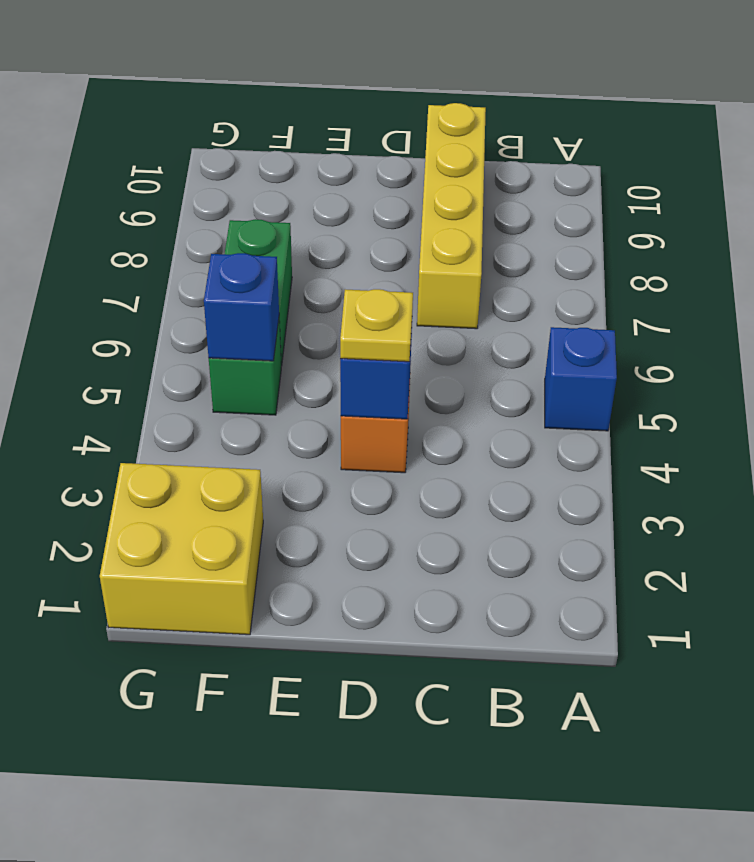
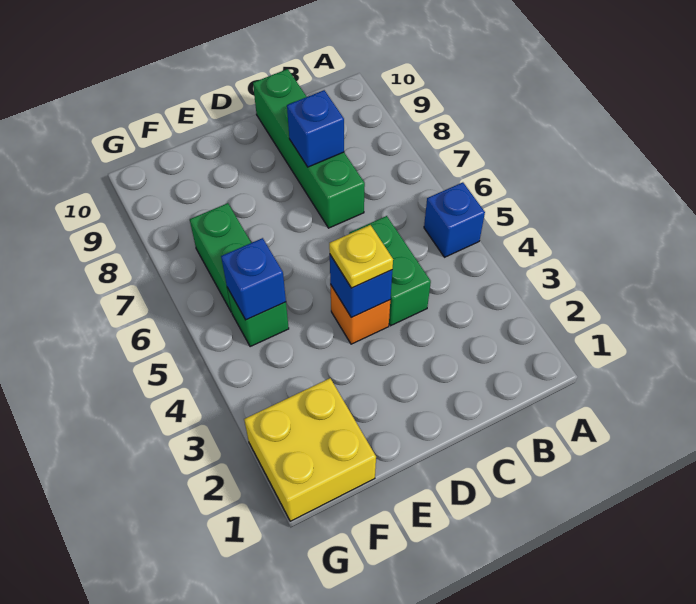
none -> green brick C4:C5 level 1
yellow brick C7:C10 level 1 -> green brick C7:C10 level 1
none -> blue brick C8 level 2

